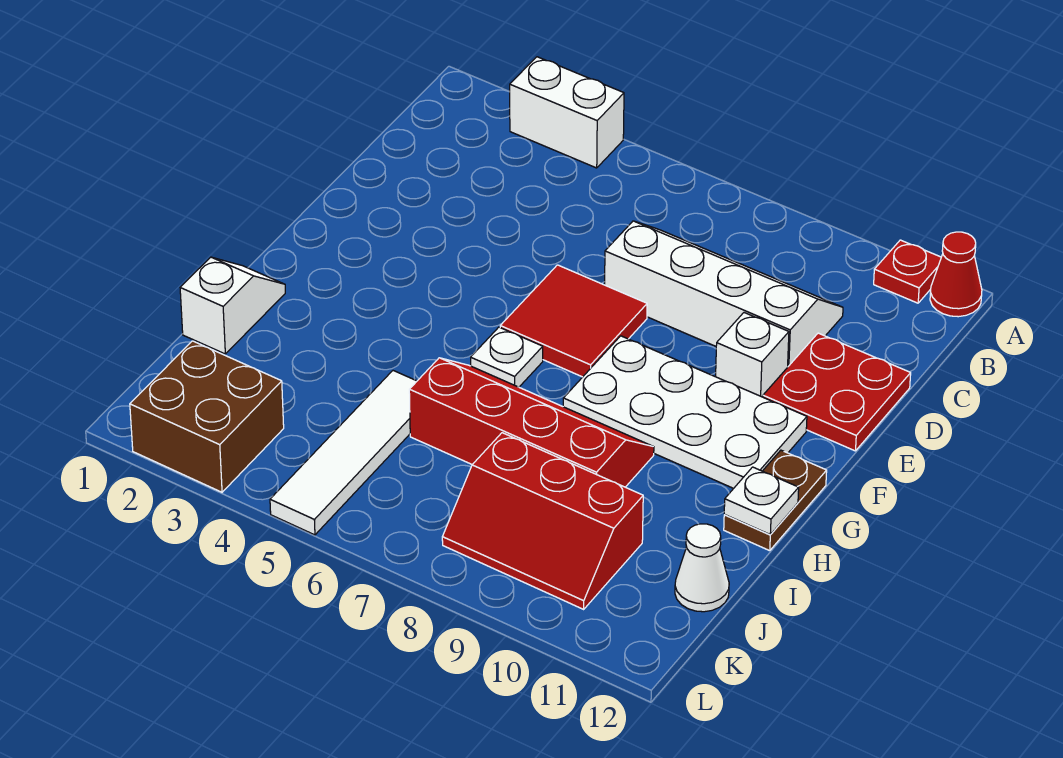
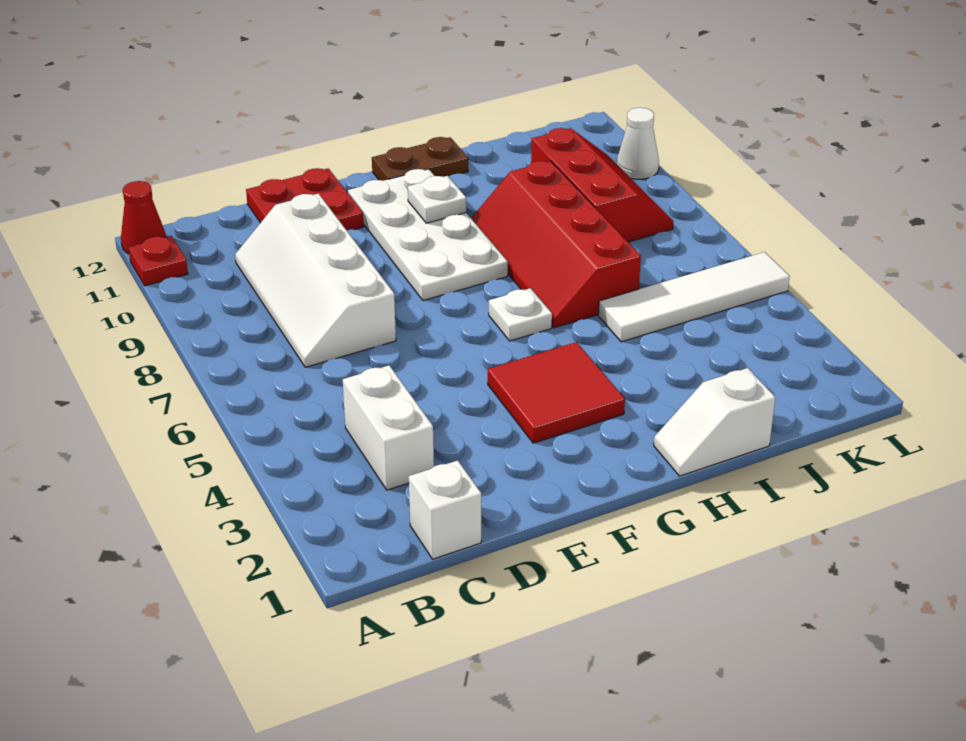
white brick A3:A4 level 1 -> white brick C3:C4 level 1
red tile E6:F7 level 1 -> red tile F3:G4 level 1
white brick E10 level 1 -> white brick C1 level 1
white plate H12 level 2 -> white plate G10 level 2
white cone J12 level 1 -> white cone L10 level 1
brown brick K2:L3 level 1 -> none

